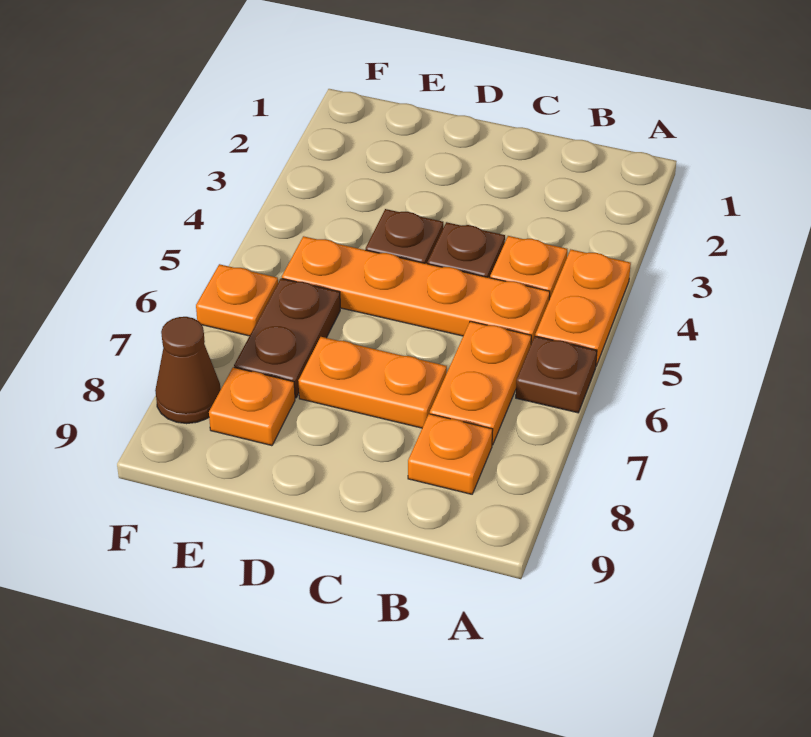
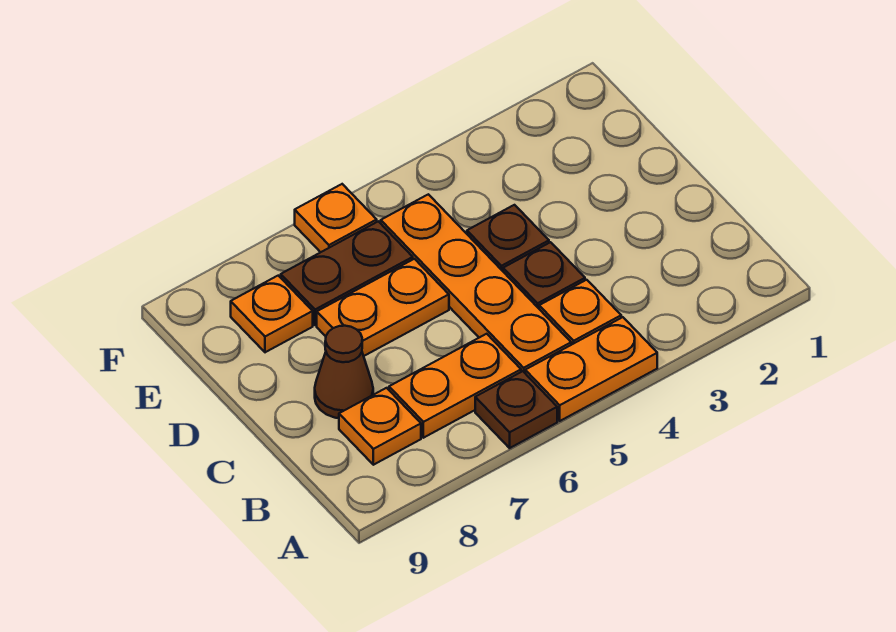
orange plate C7:D7 level 1 -> orange plate D6:D7 level 1
brown cone F8 level 1 -> brown cone C8 level 1

